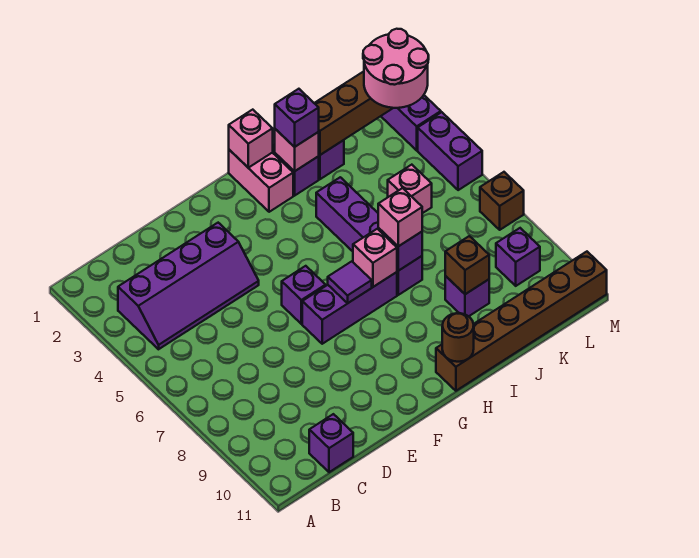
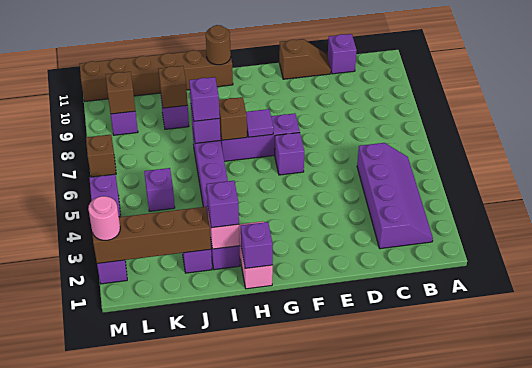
purple slope B3:E4 level 1 top 3 -> purple slope B2:C5 level 1 top C
none -> brown slope D11:E11 level 1 top E
pink brick H1 level 2 -> purple brick H1 level 2
pink brick H7 level 2 -> brown brick H7 level 2
pink brick I7 level 3 -> purple brick I7 level 3
pink brick K5 level 1 -> purple brick K5 level 1
pink round brick L2:M3 level 3 -> pink round brick M2 level 3
none -> brown brick L9 level 2

